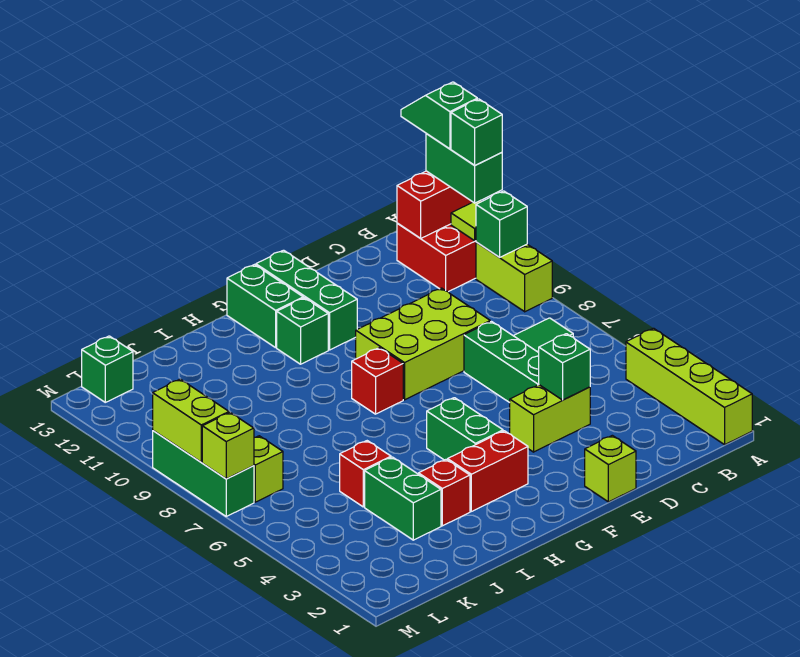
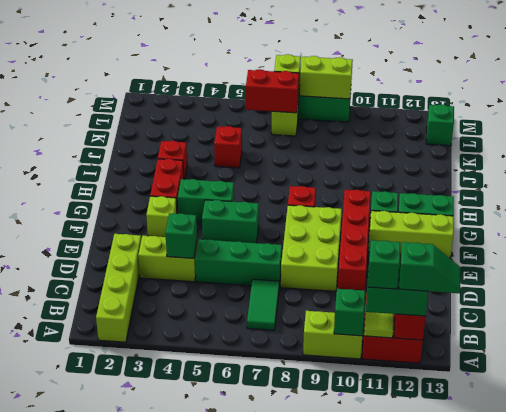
lime brick A1:A4 level 1 -> lime brick A2:D2 level 1
lime brick D4:E4 level 1 -> lime brick D3:D4 level 1
none -> red brick D10:G10 level 1
lime brick E1 level 1 -> lime brick F3 level 1
green brick F11:F13 level 1 -> lime brick F11:F13 level 1
green brick J3:J4 level 1 -> green brick F5:F6 level 1
none -> red brick L6:L7 level 2

